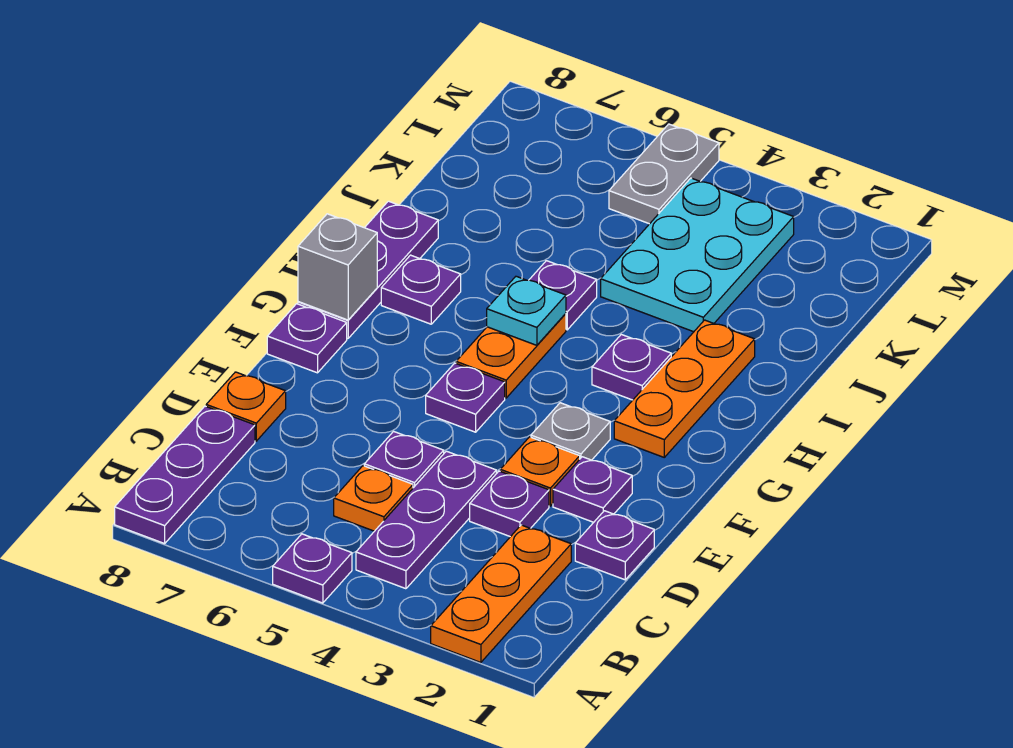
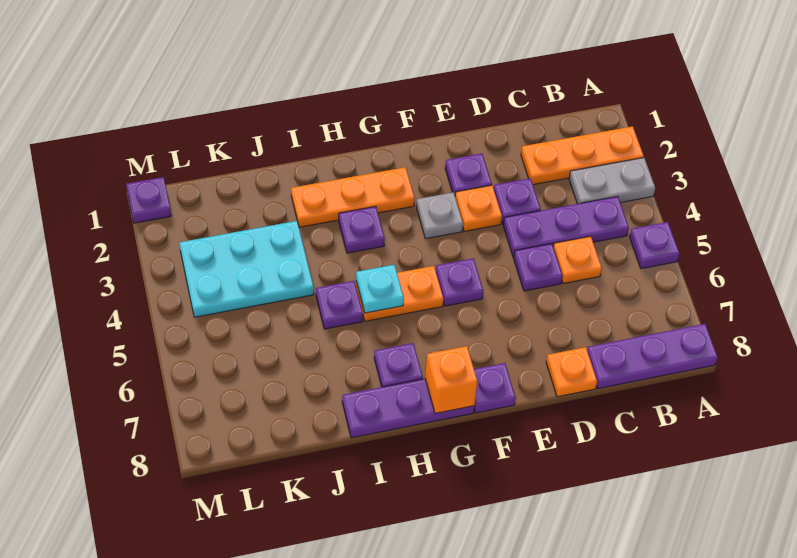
purple plate D1 level 1 -> purple plate M1 level 1
grey brick G8 level 2 -> orange brick G8 level 2
grey plate L5:M5 level 1 -> grey plate A3:B3 level 1

